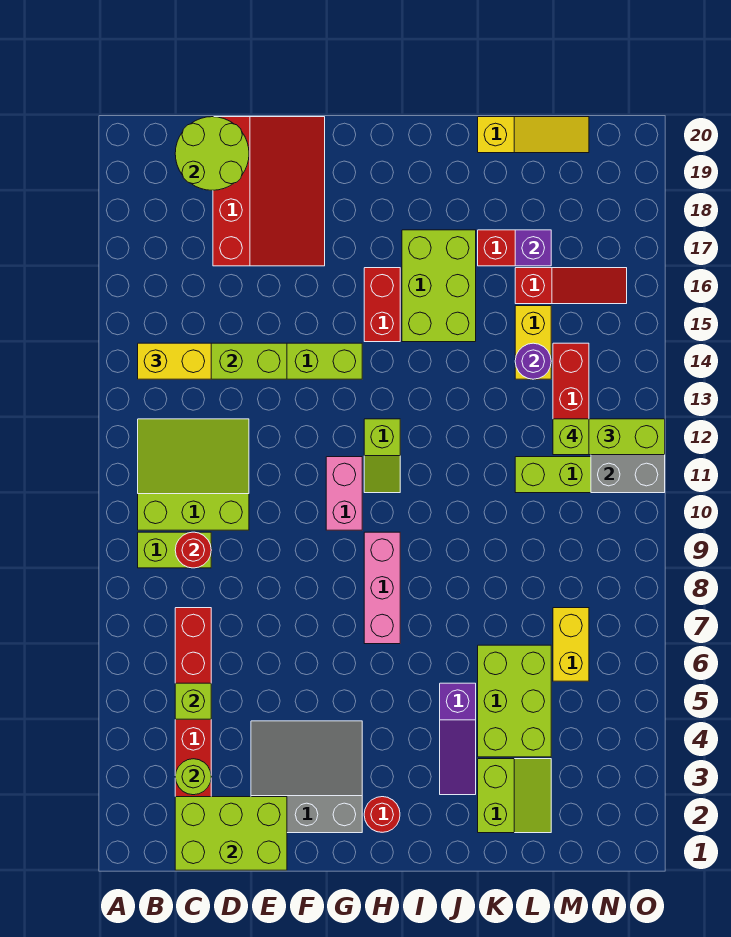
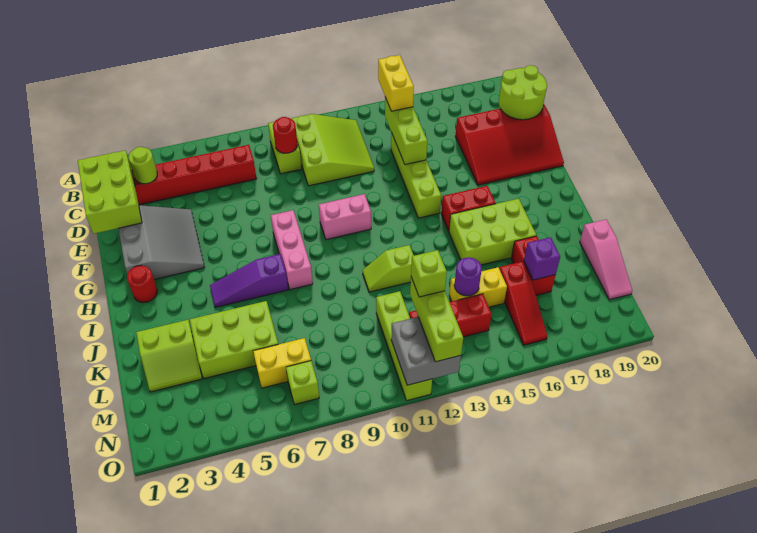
lime brick C5 level 2 -> lime brick N7 level 1
pink brick H7:H9 level 1 -> pink brick G8:I8 level 1
lime slope H11:H12 level 1 top 12 -> lime slope J11:J12 level 1 top 12
purple slope J3:J5 level 1 top 5 -> purple slope I5:I7 level 1 top 7
yellow slope K20:M20 level 1 top K -> pink slope K20:M20 level 1 top K

